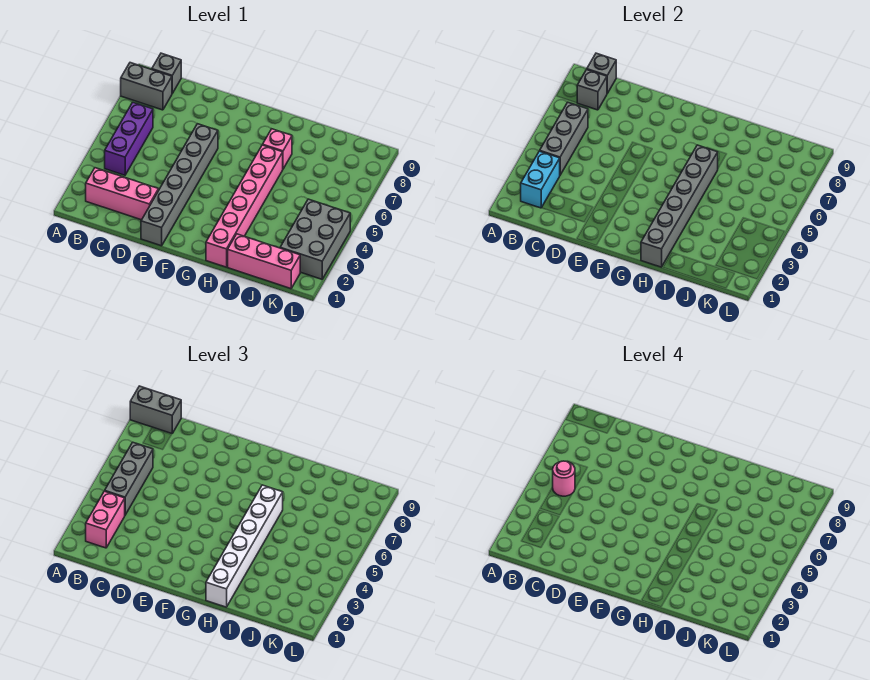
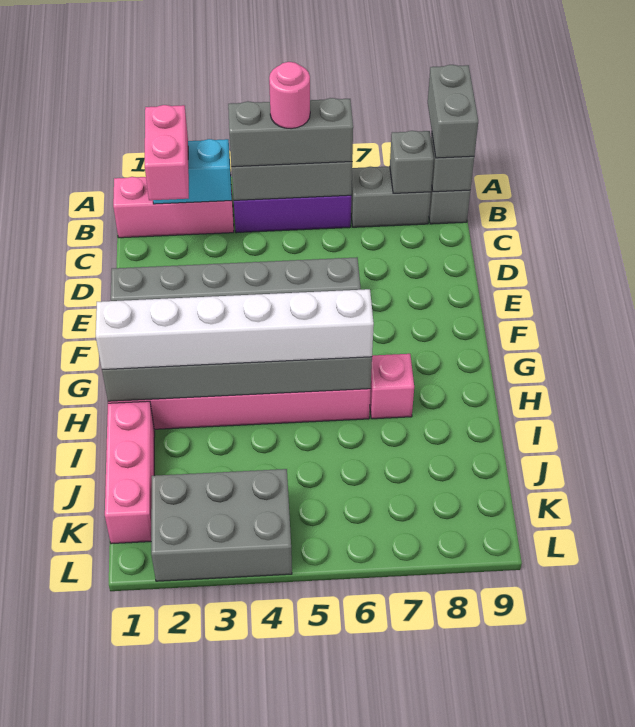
grey brick A8:B8 level 1 -> grey brick B7:B8 level 1
pink brick B2:D2 level 1 -> pink brick B1:B3 level 1
pink brick B2:B3 level 3 -> pink brick B2:C2 level 3

